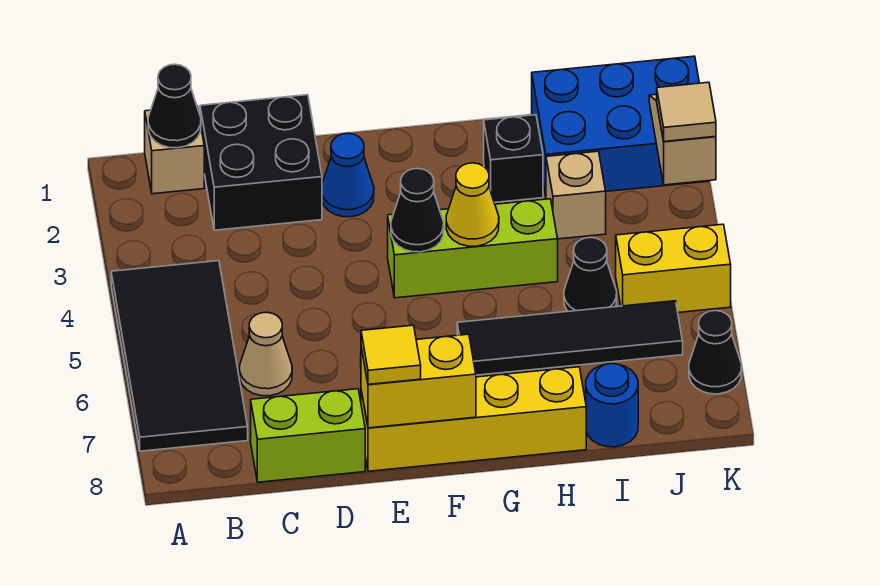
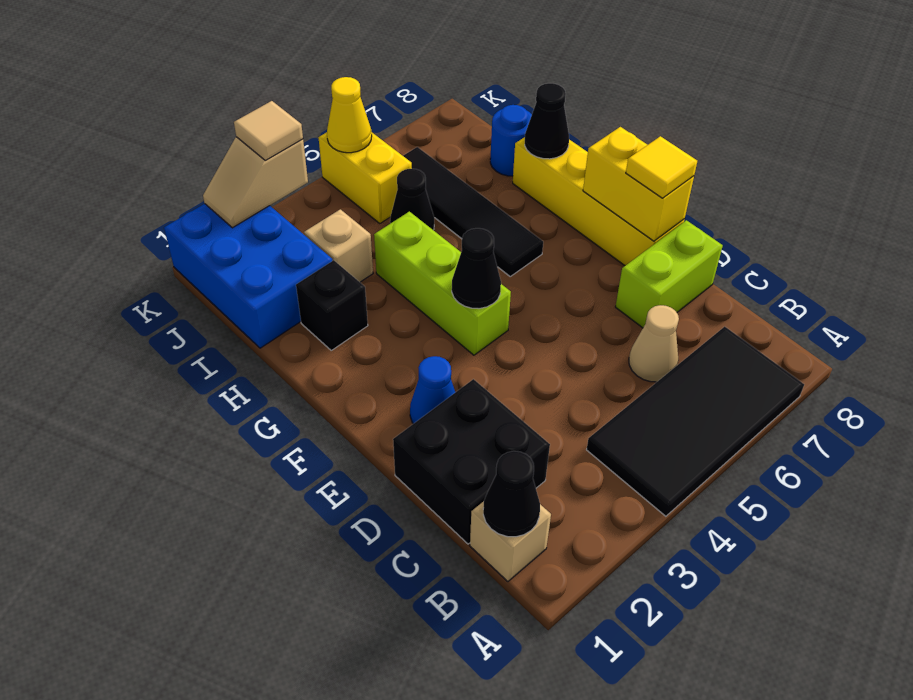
lime brick C8:D8 level 1 -> lime brick D7:D8 level 1
yellow cone G4 level 2 -> yellow cone K5 level 2
black cone K7 level 1 -> black cone H8 level 2

